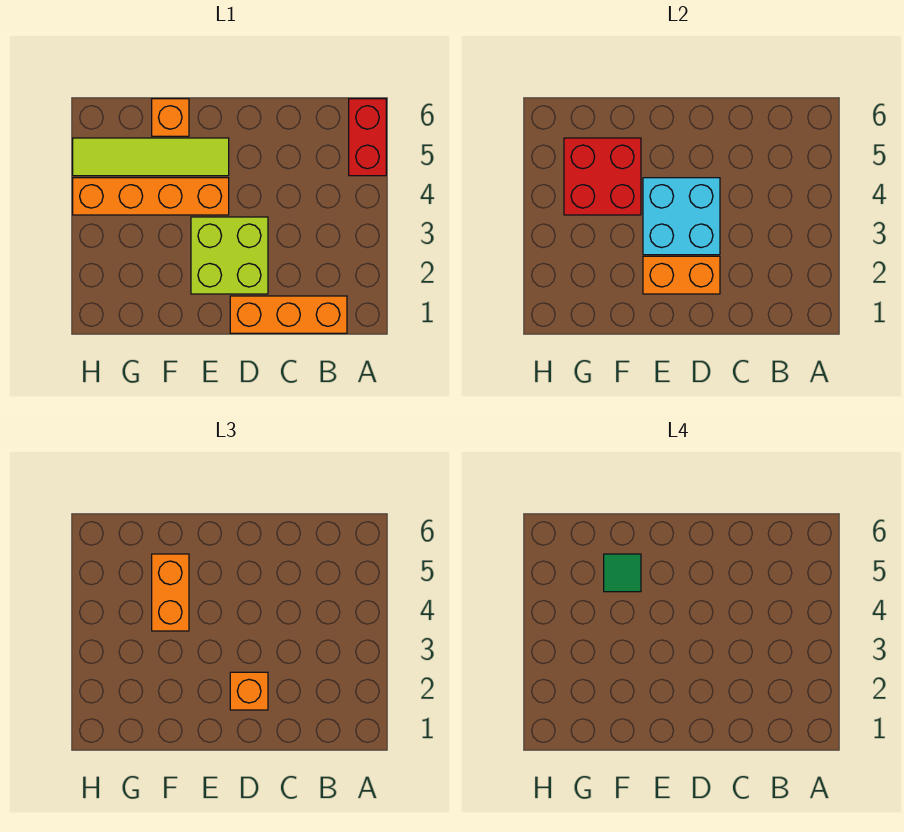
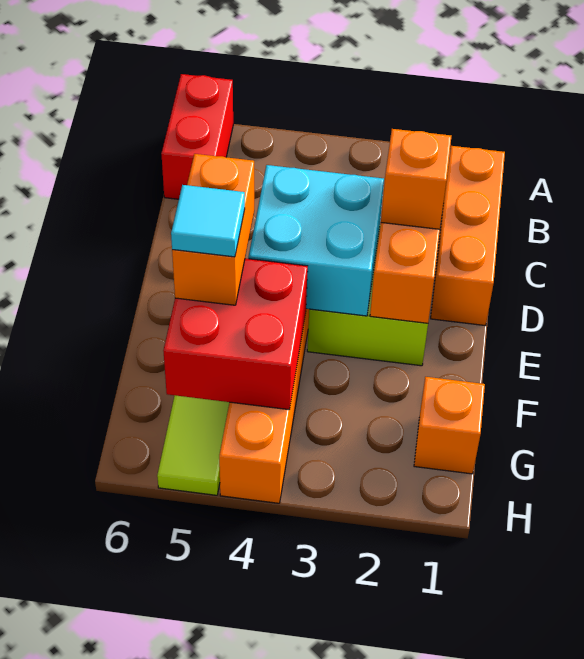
red brick A5:A6 level 1 -> red brick A6:B6 level 1
orange brick F4:F5 level 3 -> orange brick E5:F5 level 3
green tile F5 level 4 -> cyan tile F5 level 4
orange brick F6 level 1 -> orange brick G1 level 1

